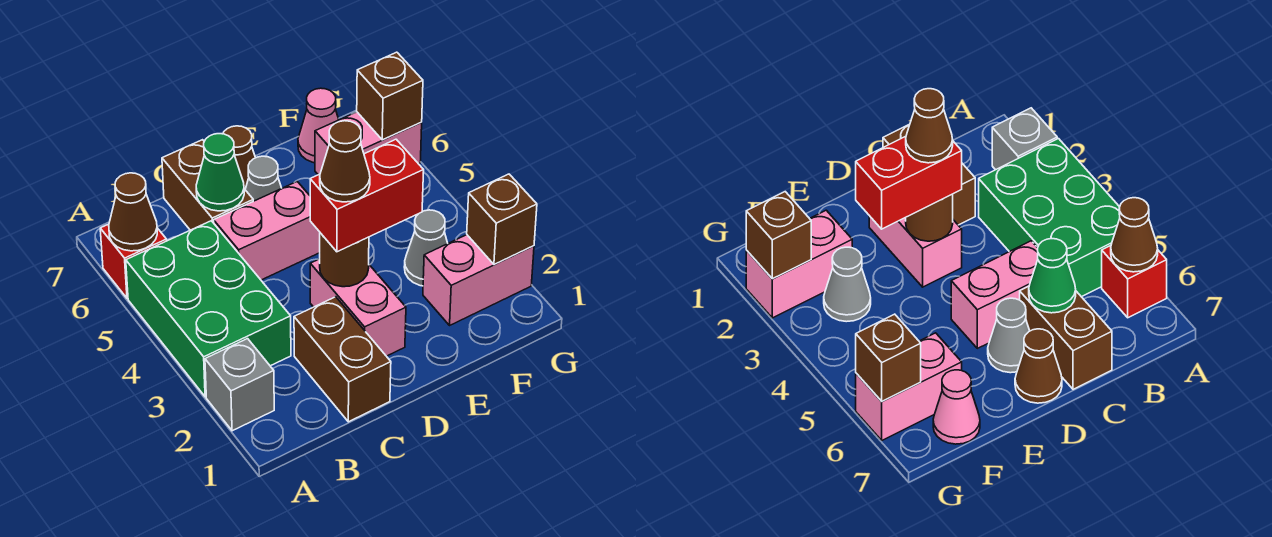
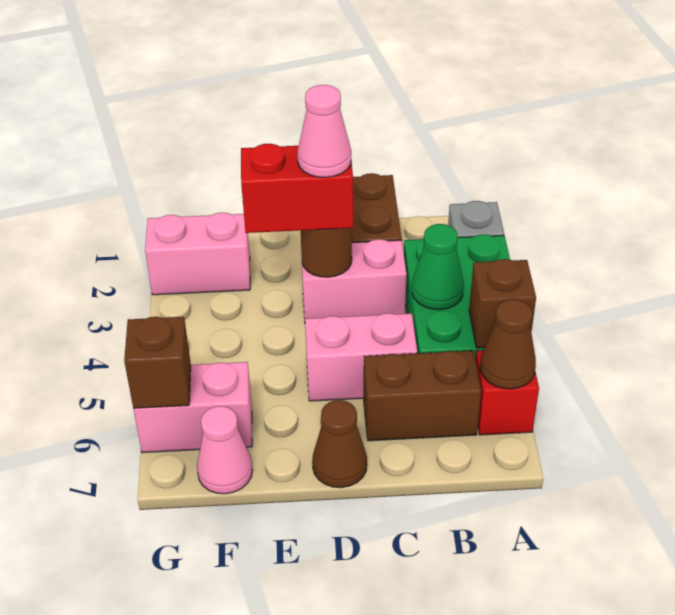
brown brick C6:C7 level 1 -> brown brick B6:C6 level 1
green cone C6 level 2 -> green cone B4 level 2
pink brick D2:D3 level 1 -> pink brick C3:D3 level 1
brown cone D3 level 4 -> pink cone D3 level 4
grey cone D6 level 1 -> none
grey cone F3 level 1 -> none
brown brick G2 level 2 -> brown brick A5 level 2

